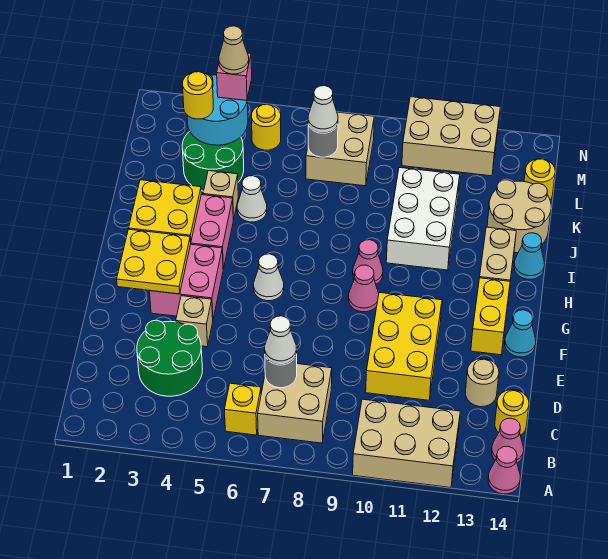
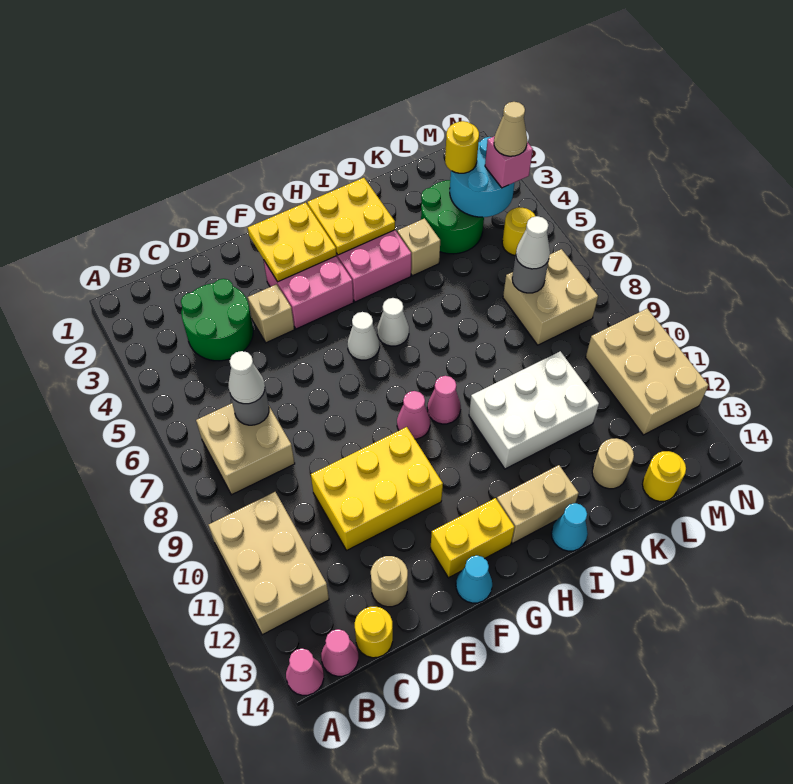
yellow brick B6 level 1 -> none
white cone J5 level 1 -> white cone H6 level 1
tan round brick J13:K14 level 1 -> tan round brick K13 level 1

